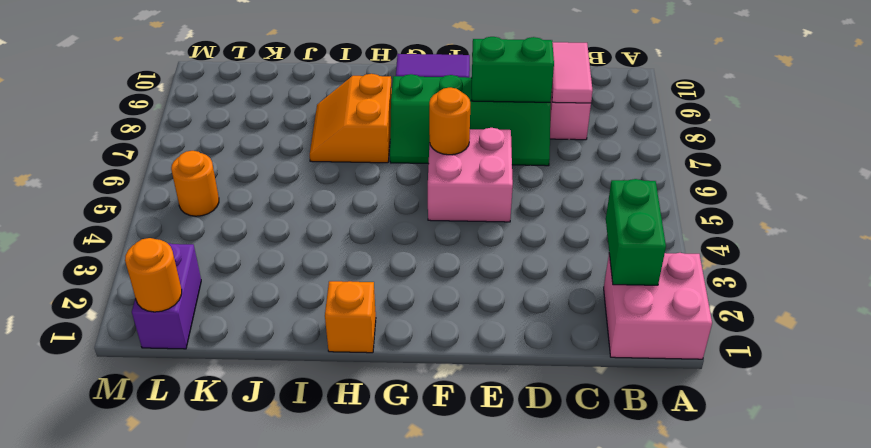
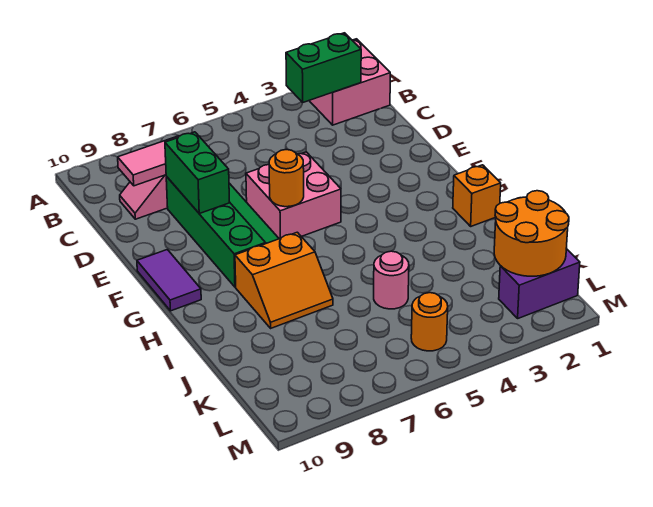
none -> pink round brick J5 level 1
orange round brick L1 level 2 -> orange round brick K1:L2 level 2

